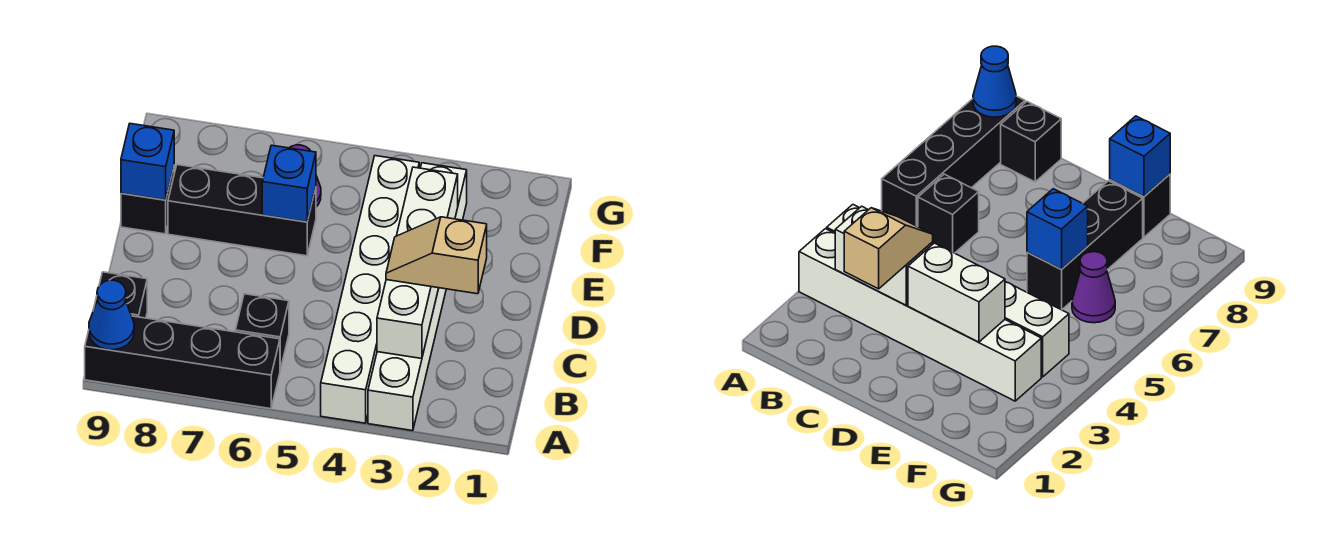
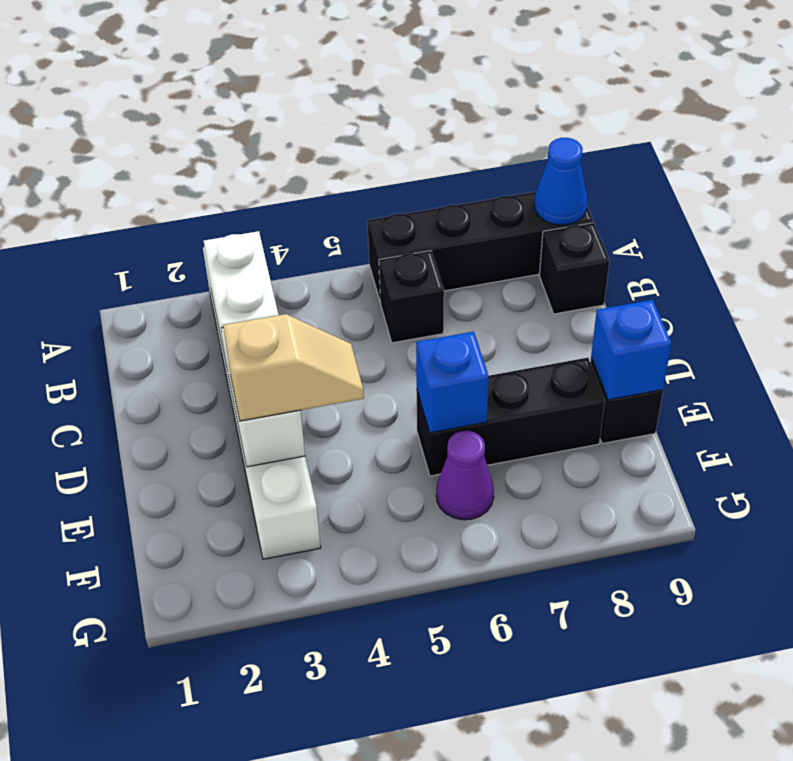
white brick A4:F4 level 1 -> none
tan slope C2:C3 level 3 top 2 -> tan slope E3:E4 level 3 top 3

